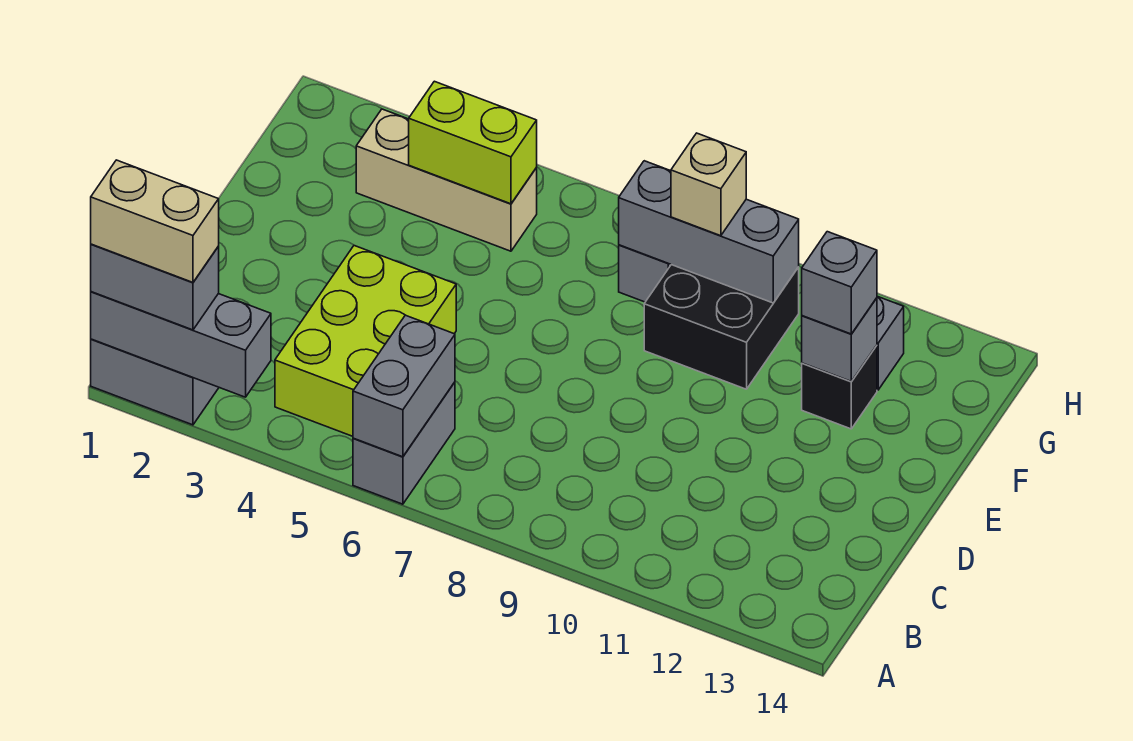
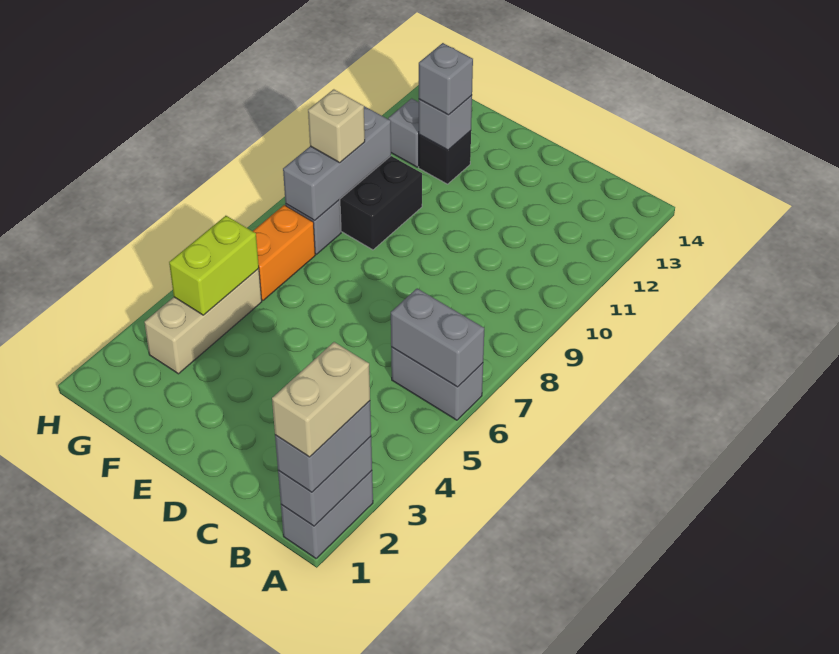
grey brick A1:A3 level 2 -> grey brick A1:A2 level 2
lime brick B4:D5 level 1 -> none
none -> orange brick G6:G7 level 1

